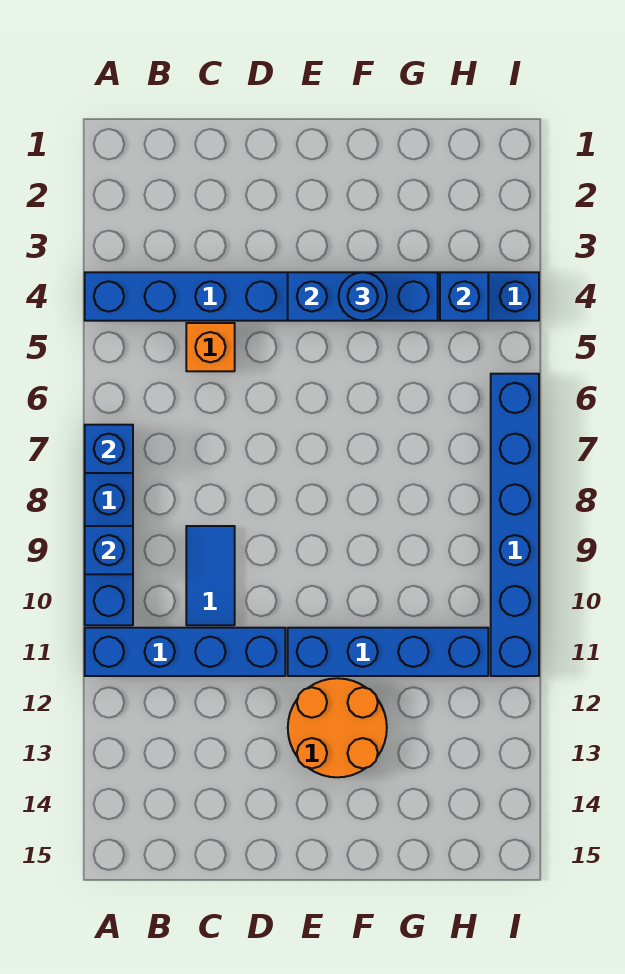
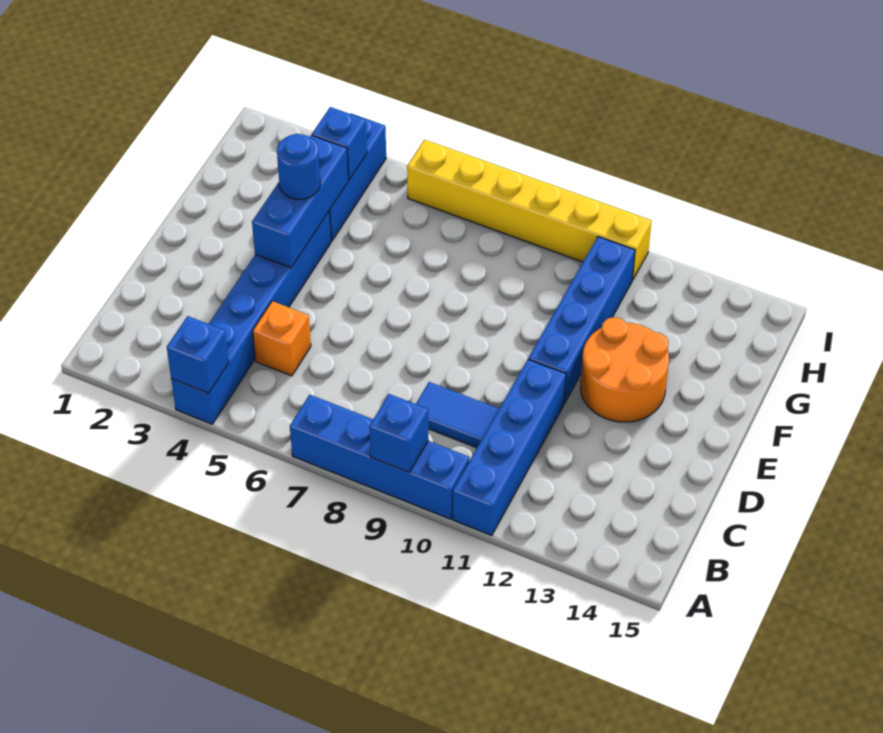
blue brick A7 level 2 -> blue brick A4 level 2
blue brick I6:I11 level 1 -> yellow brick I6:I11 level 1

